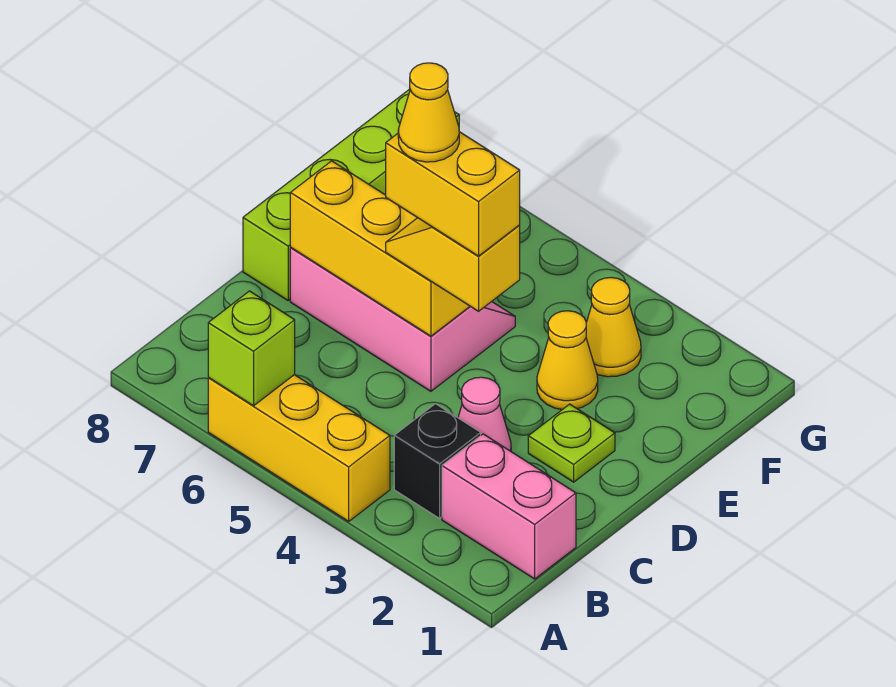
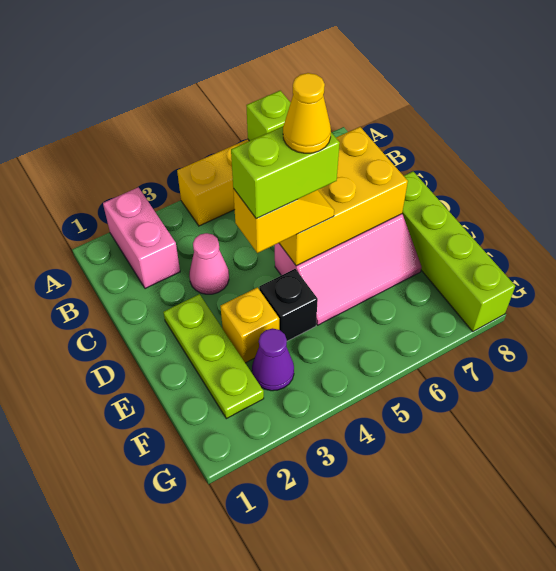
pink brick B1:B2 level 1 -> pink brick A2:B2 level 1
black brick B3 level 1 -> black brick E4 level 1
lime plate D2 level 1 -> lime plate D2:F2 level 1
yellow brick D4:D5 level 4 -> lime brick D4:D5 level 4
yellow brick D5:D7 level 2 -> yellow brick C5:D7 level 2
yellow cone E3 level 1 -> yellow brick E3 level 1
yellow cone F3 level 1 -> purple cone F3 level 1

